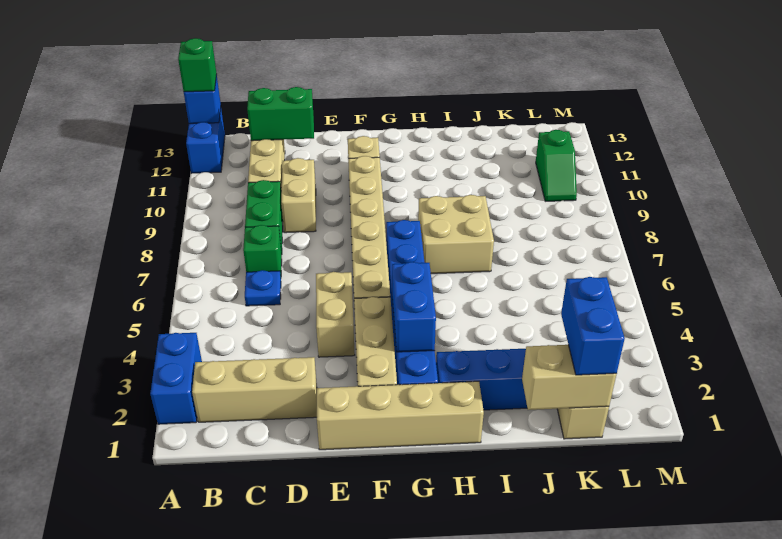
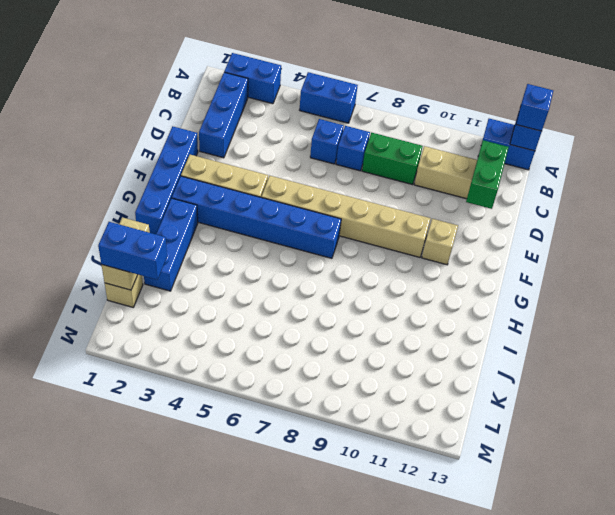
green brick A13 level 3 -> blue brick A13 level 3
tan brick B2:D2 level 1 -> blue brick B2:D2 level 1
blue plate C6 level 1 -> blue brick C6 level 1
green brick C7 level 1 -> blue brick C7 level 1
tan brick D9:D10 level 1 -> none
tan brick E1:H1 level 1 -> blue brick E1:H1 level 1
tan brick E4:E5 level 1 -> none
blue brick G3:G4 level 2 -> blue brick A5:A6 level 1
tan brick H7:I8 level 1 -> none
green slope L10:L11 level 1 top 11 -> none

